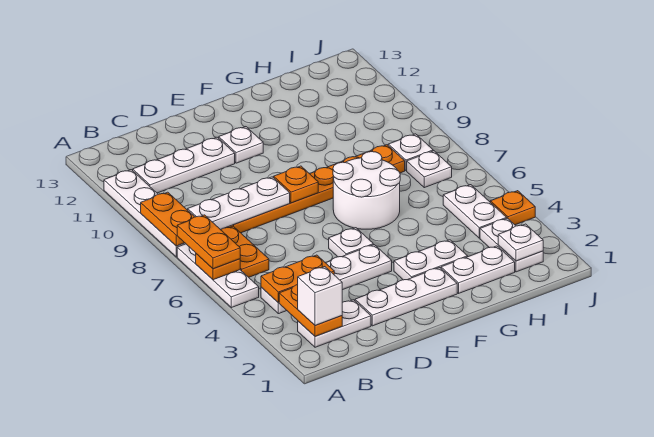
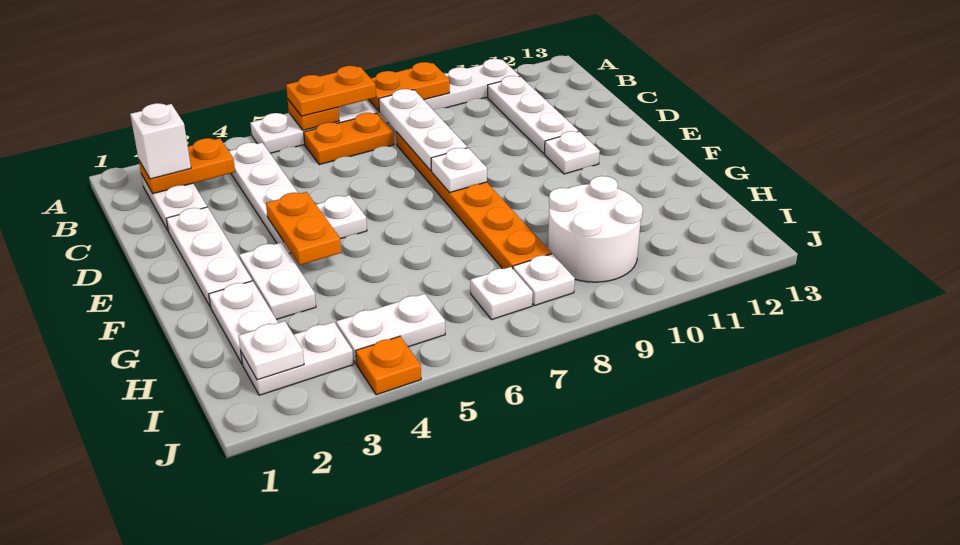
orange plate B4:C4 level 2 -> orange plate E4:F4 level 2
orange plate E8 level 2 -> white plate E8 level 2
white round brick F6:G7 level 1 -> white round brick H9:I10 level 1

